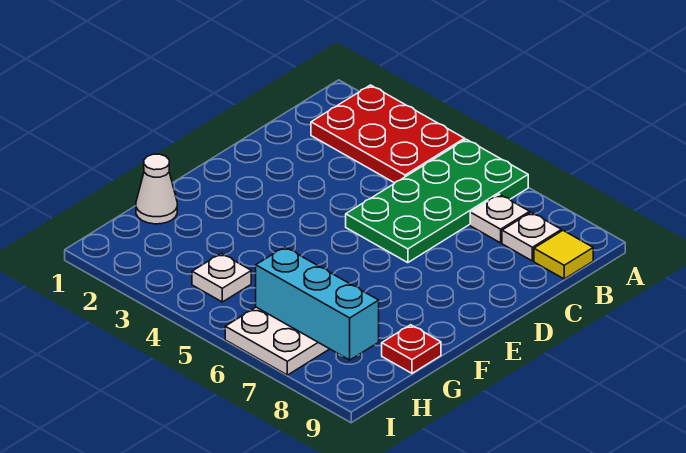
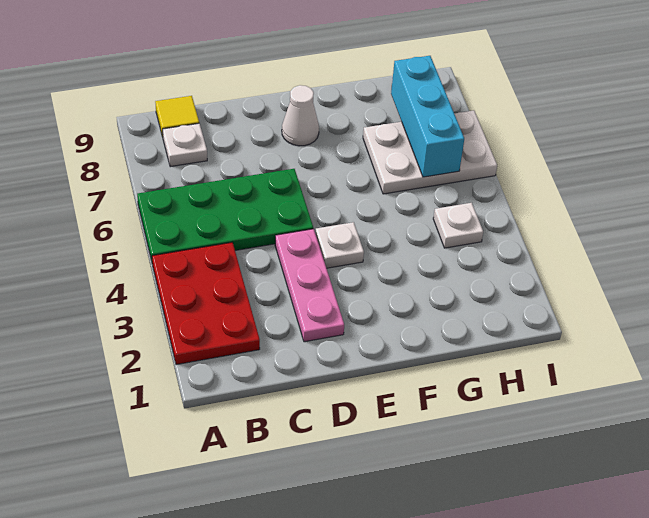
white plate B7 level 1 -> white plate E4 level 1
none -> pink plate D2:D4 level 1
white cone G1 level 1 -> white cone E8 level 1
red plate G9 level 1 -> none

